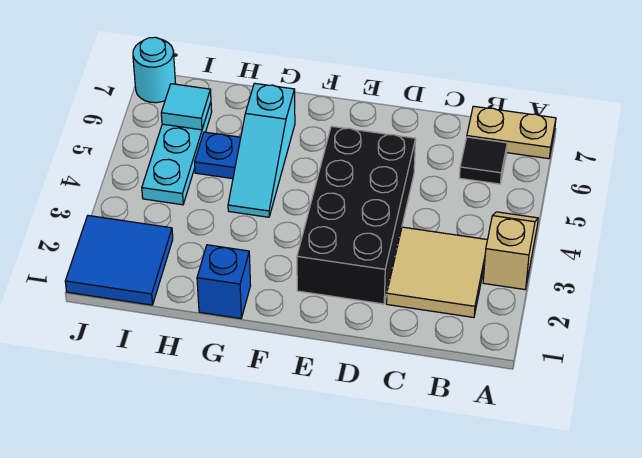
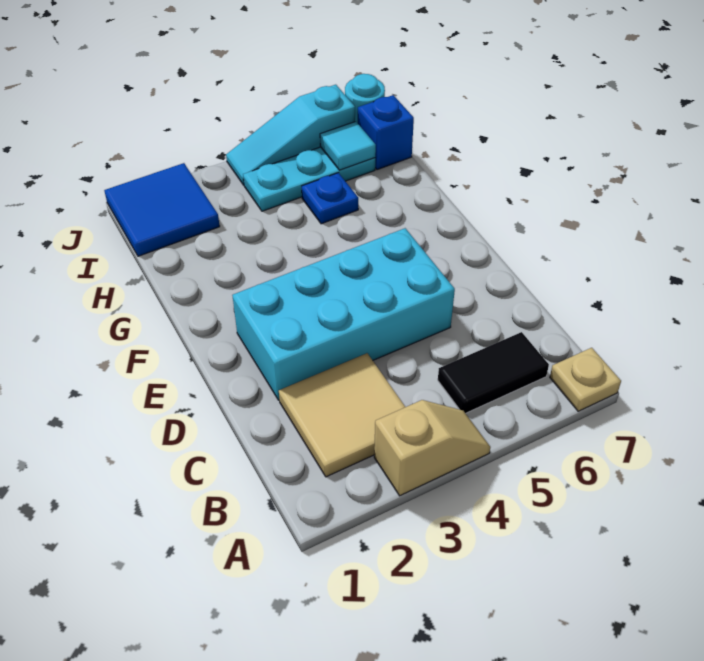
tan plate A7:B7 level 1 -> tan plate A7 level 1
black tile B6 level 1 -> black tile B5:B6 level 1
black brick D2:E5 level 1 -> cyan brick D2:E5 level 1
blue brick G1 level 1 -> blue brick I7 level 1
cyan slope G4:G6 level 1 top 6 -> cyan slope J4:J6 level 1 top 6

